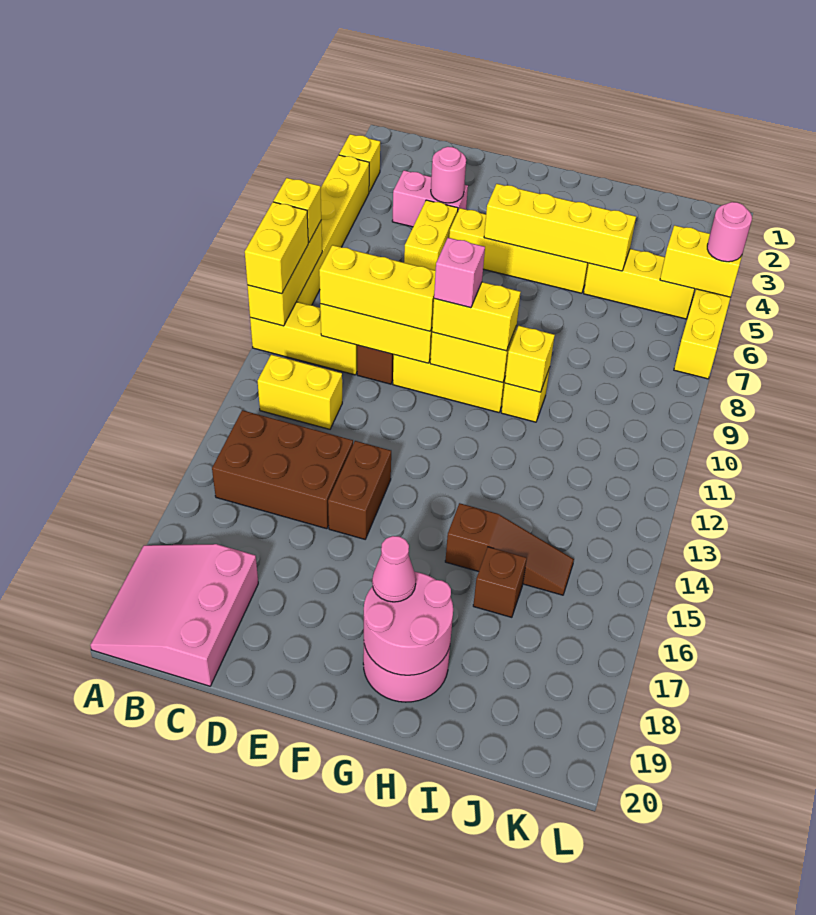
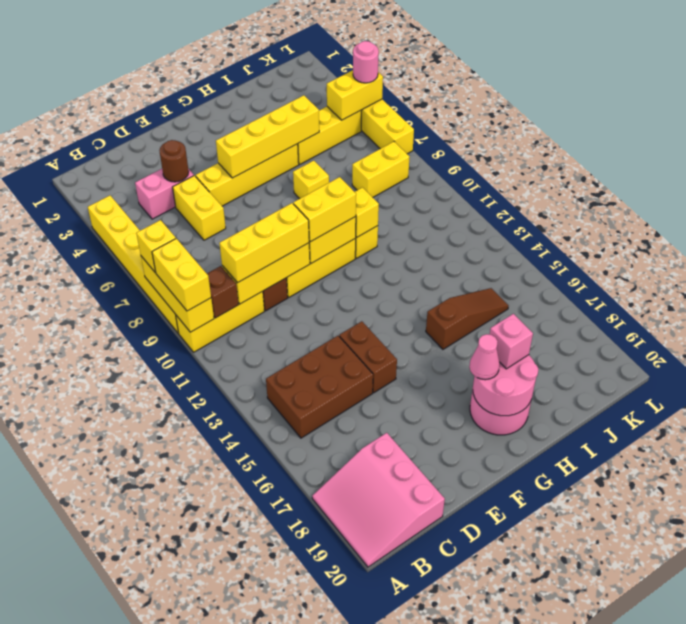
yellow brick A3 level 1 -> yellow brick H7 level 1
yellow brick B12:C12 level 1 -> yellow brick J8:K8 level 1
pink round brick D4 level 2 -> brown round brick D4 level 2
pink brick F10 level 4 -> pink brick H18 level 3
brown brick I16 level 1 -> brown brick B10 level 2

